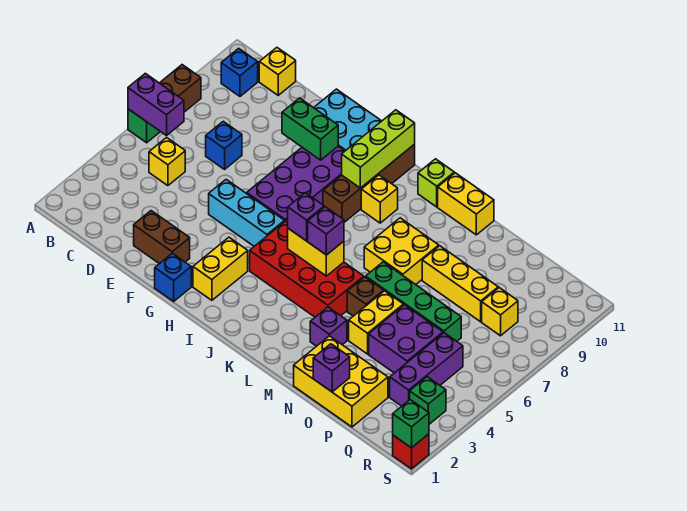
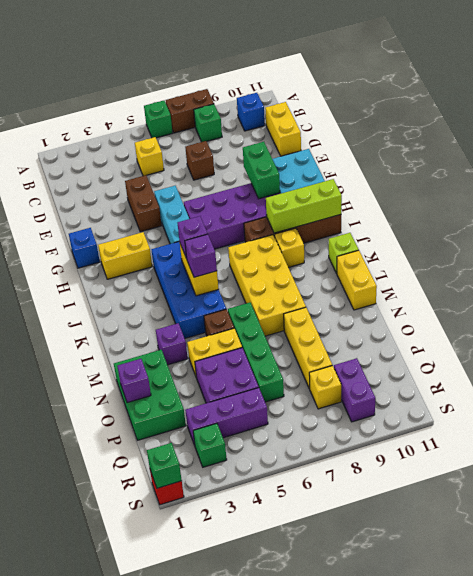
purple brick A6:B6 level 2 -> purple brick Q9:R9 level 1
none -> green brick B8 level 1
yellow brick C11 level 1 -> yellow brick C11:D11 level 1
blue brick D7 level 1 -> brown brick D7 level 1
brown brick E2:F2 level 1 -> brown brick E4:F4 level 1
red brick I4:L5 level 1 -> blue brick I4:L5 level 1
yellow brick L7:M8 level 1 -> yellow brick J7:M8 level 1
yellow brick N1:P2 level 1 -> green brick N1:P2 level 1

